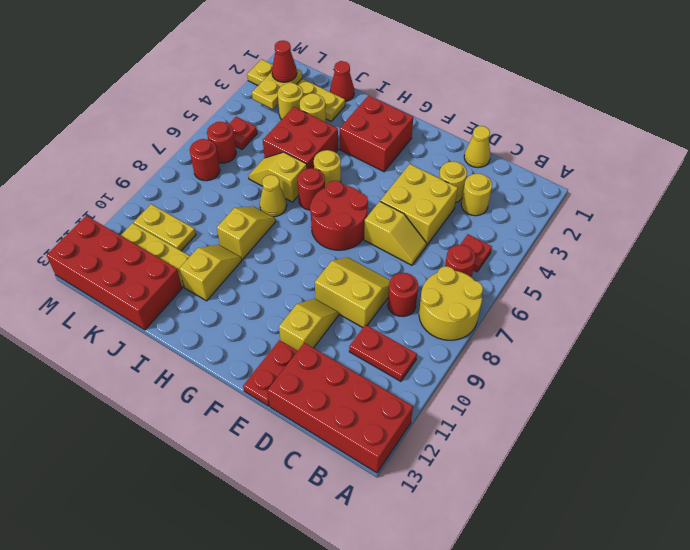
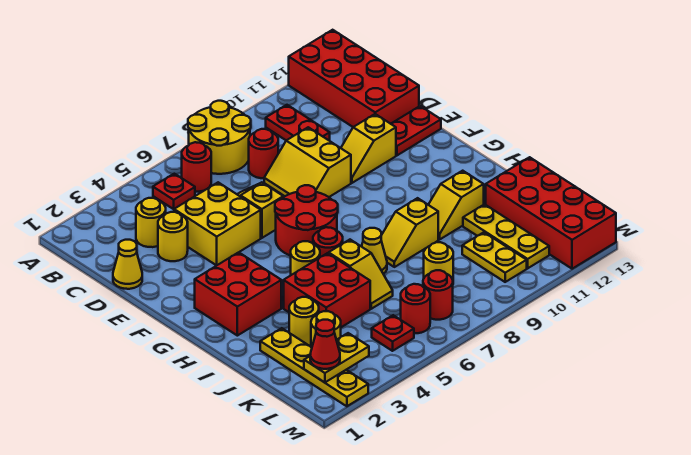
red cone J1 level 1 -> none
none -> yellow round brick K8 level 1

